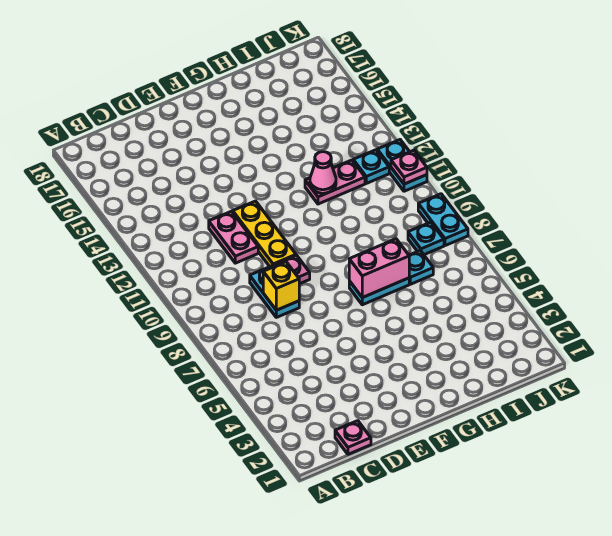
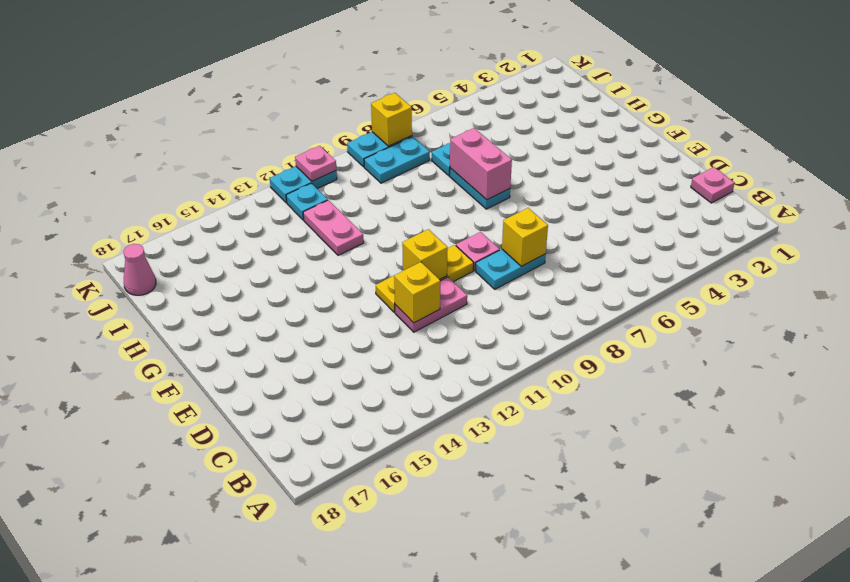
none -> yellow brick D12 level 2
none -> yellow brick E11 level 2
pink cone H12 level 2 -> pink cone J18 level 1
cyan plate J8 level 1 -> cyan plate J8:J9 level 1
none -> yellow brick K8 level 2

